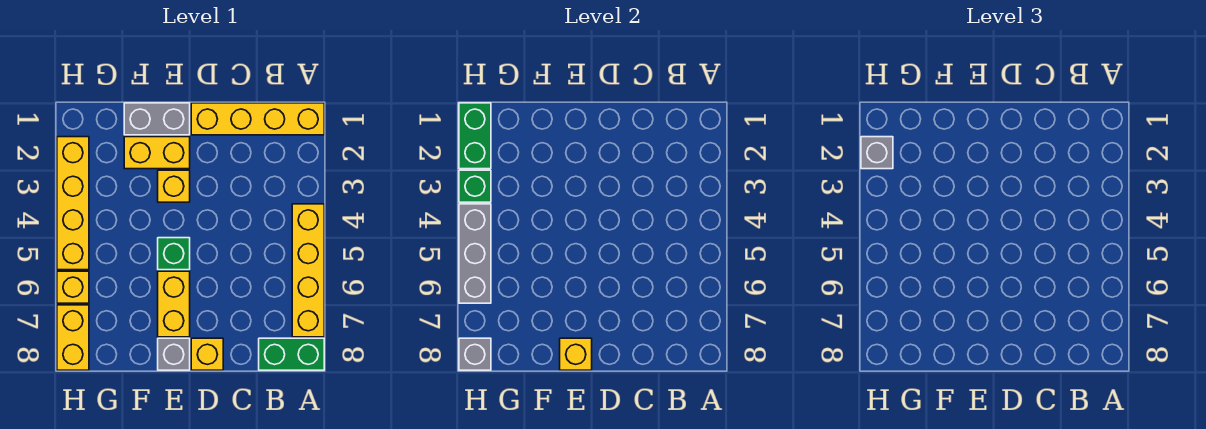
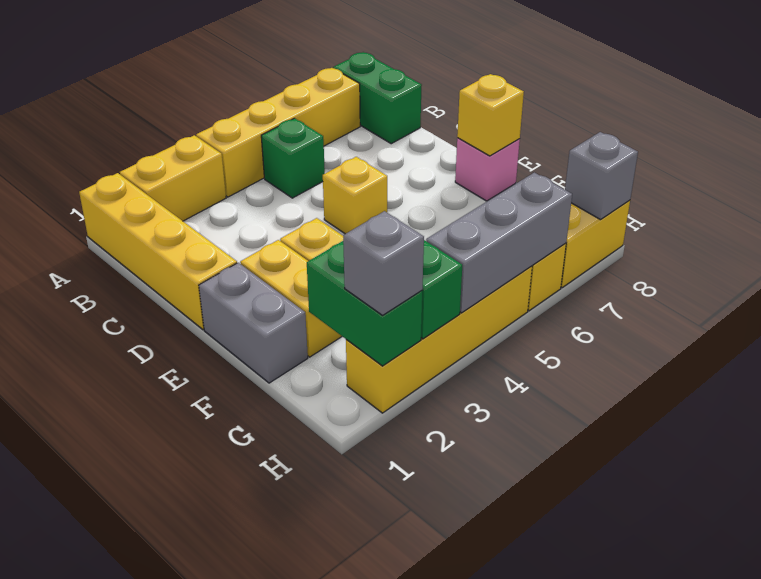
yellow brick D8 level 1 -> yellow brick D5 level 1
green brick E5 level 1 -> green brick B5 level 1
yellow brick E6:E7 level 1 -> yellow brick A2:A3 level 1
grey brick E8 level 1 -> pink brick E8 level 1
green brick H1:H2 level 2 -> green brick G2:H2 level 2

